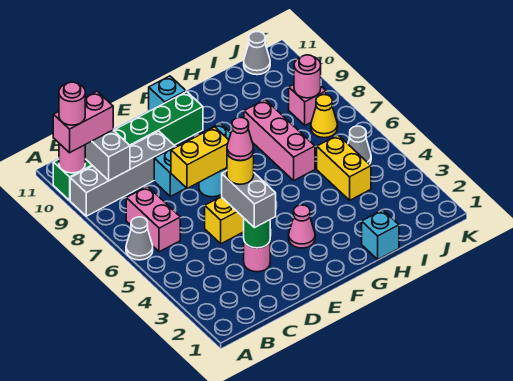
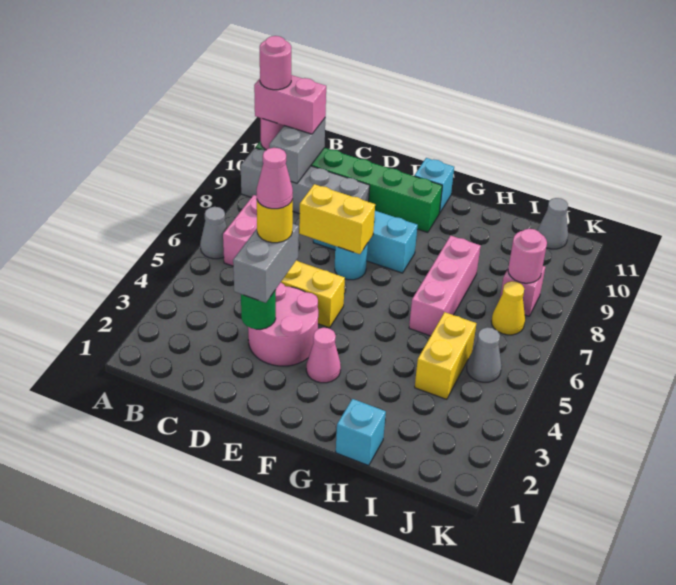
pink round brick D3 level 1 -> pink round brick D3:E4 level 1

